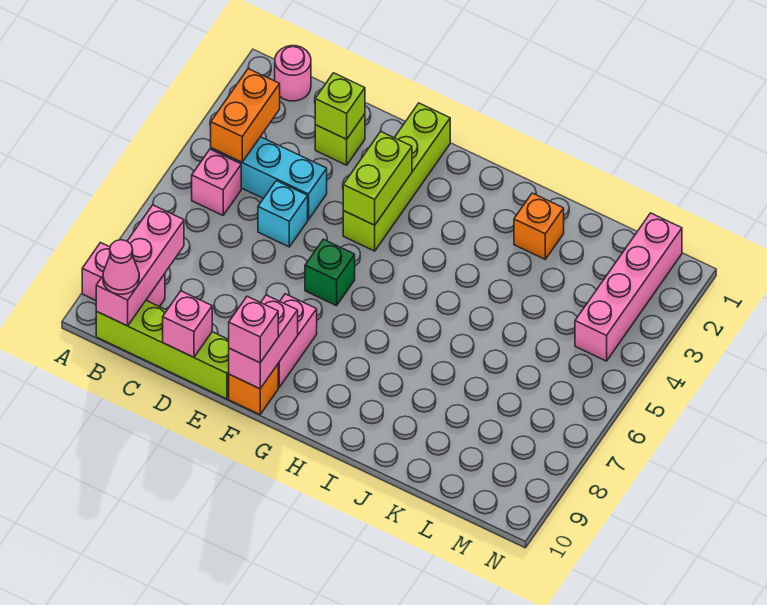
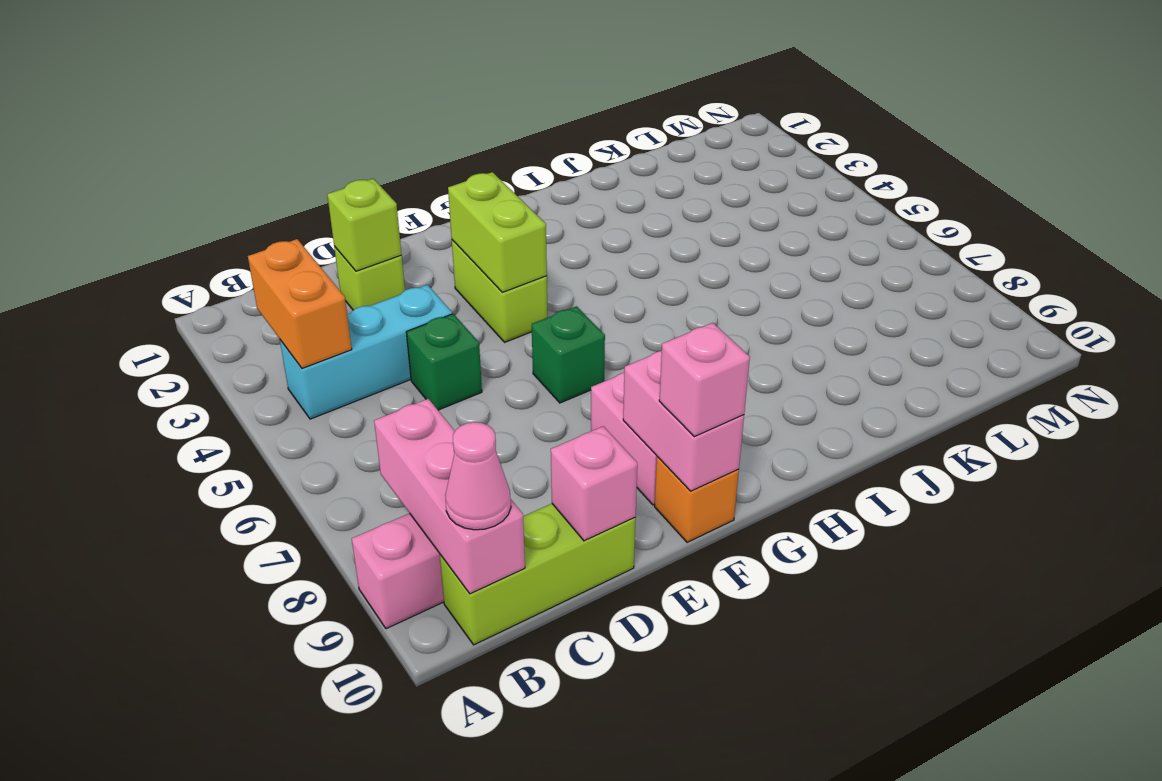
pink round brick B1 level 1 -> none
pink brick B5 level 1 -> none
lime brick B10:E10 level 1 -> lime brick B10:D10 level 1
cyan brick D5 level 1 -> green brick D5 level 1
lime brick F1:F4 level 1 -> lime brick F3:F4 level 1
orange brick J2 level 1 -> none
pink brick M1:M4 level 1 -> none

